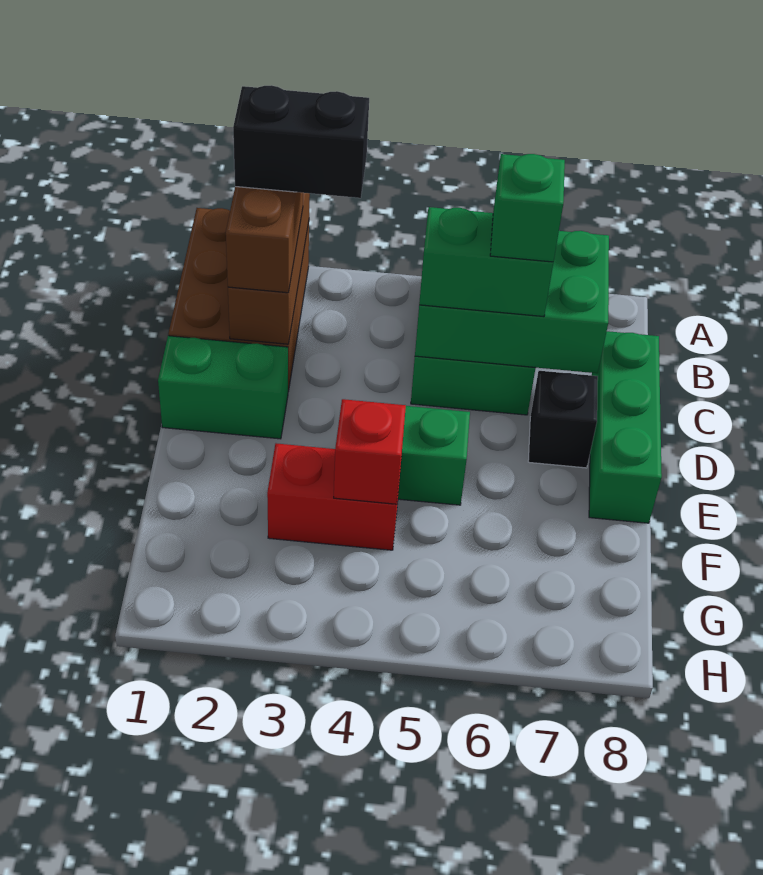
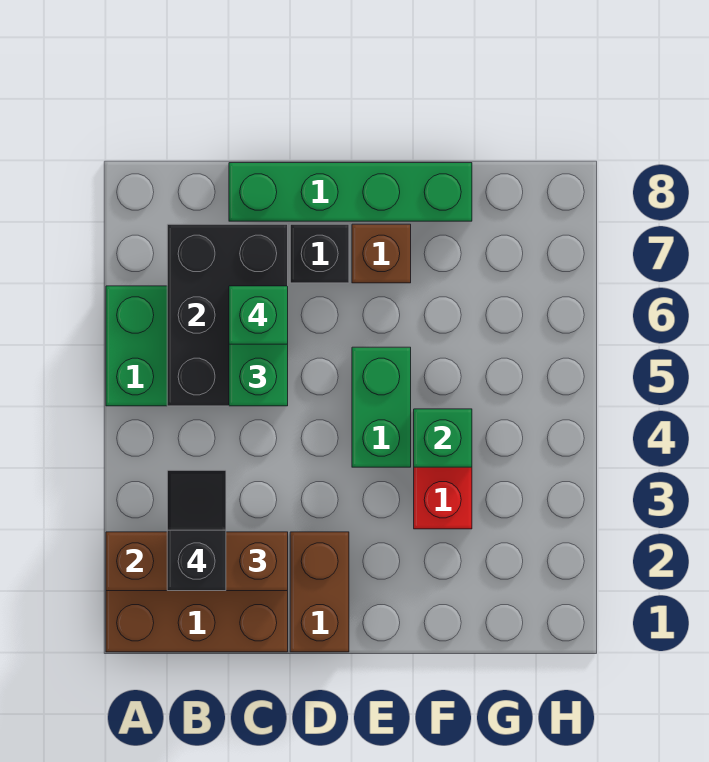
black brick B2:B3 level 4 -> black slope B2:B3 level 4 top 2
green brick B5:C7 level 2 -> black brick B5:C7 level 2
green brick C8:E8 level 1 -> green brick C8:F8 level 1
green brick D1:D2 level 1 -> brown brick D1:D2 level 1
none -> brown brick E7 level 1
red brick F4 level 2 -> green brick F4 level 2

